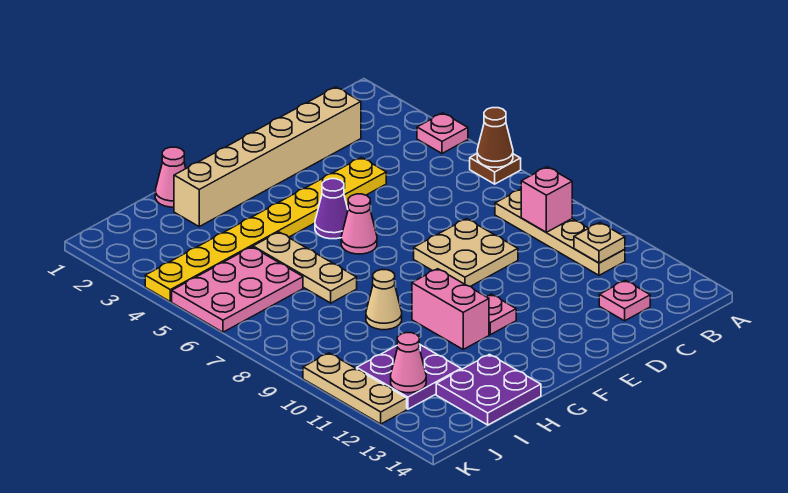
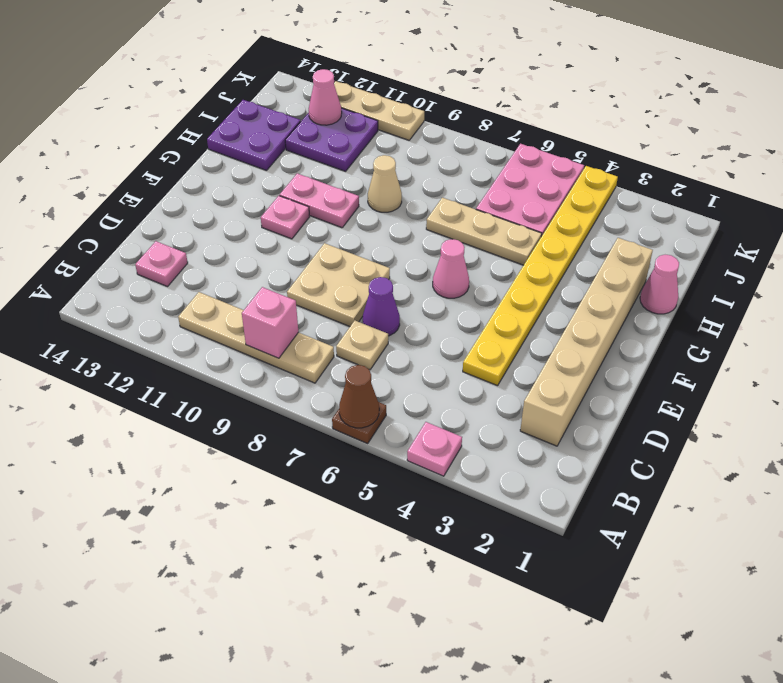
tan plate B11 level 2 -> tan plate C7 level 1
purple cone F5 level 1 -> purple cone D7 level 1
pink brick G10:G11 level 1 -> pink plate G10:G11 level 1

